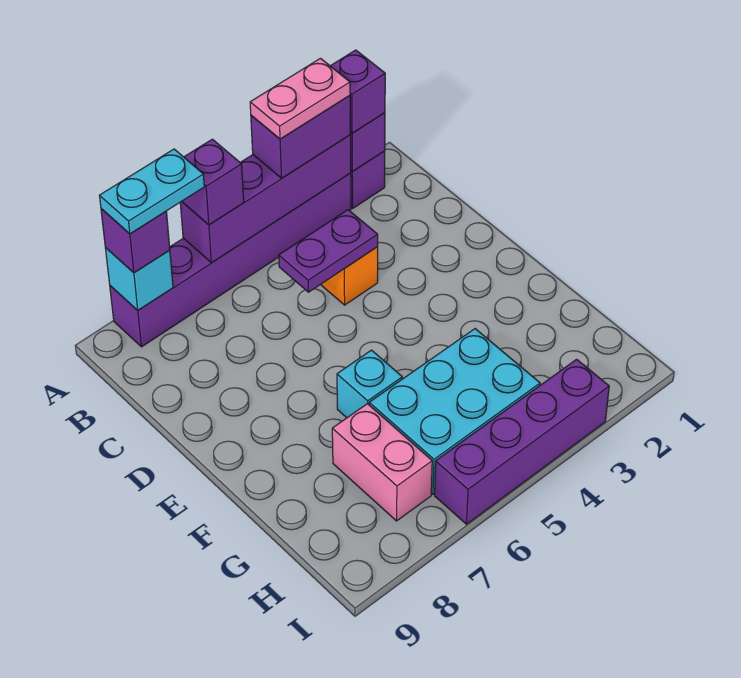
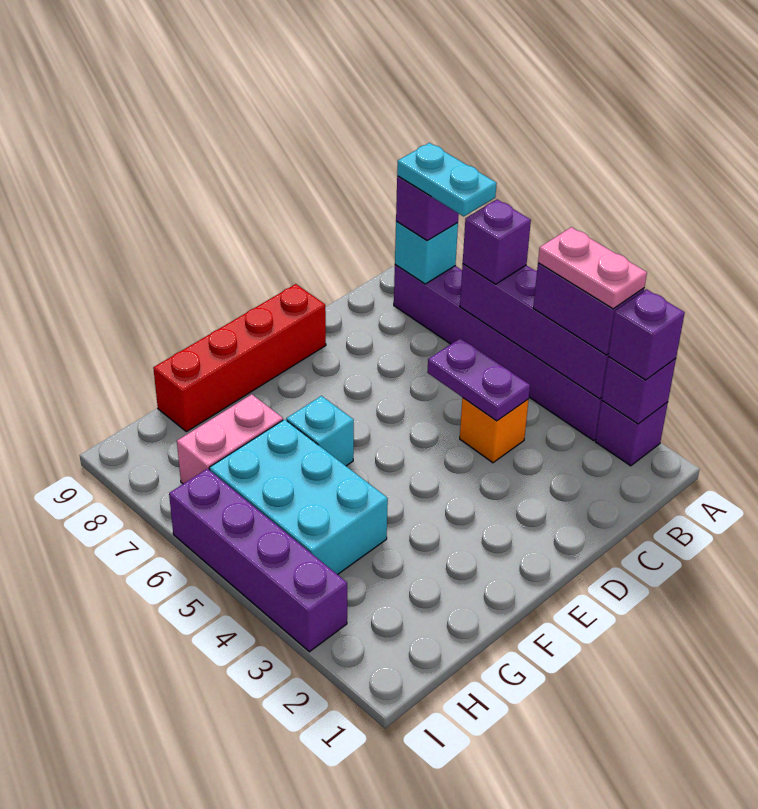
none -> red brick D9:G9 level 1

